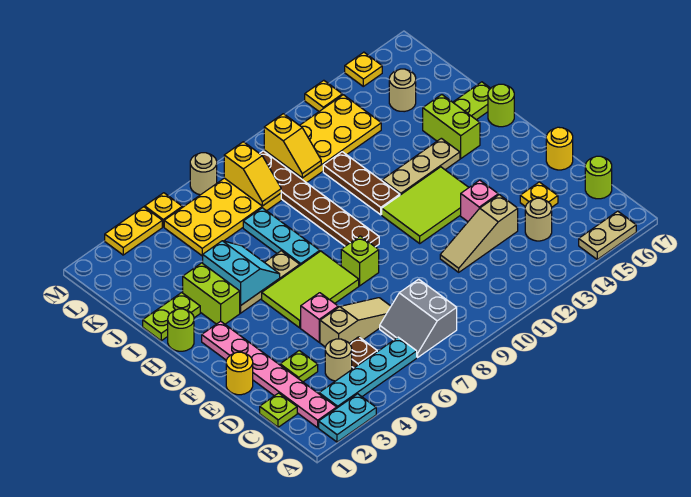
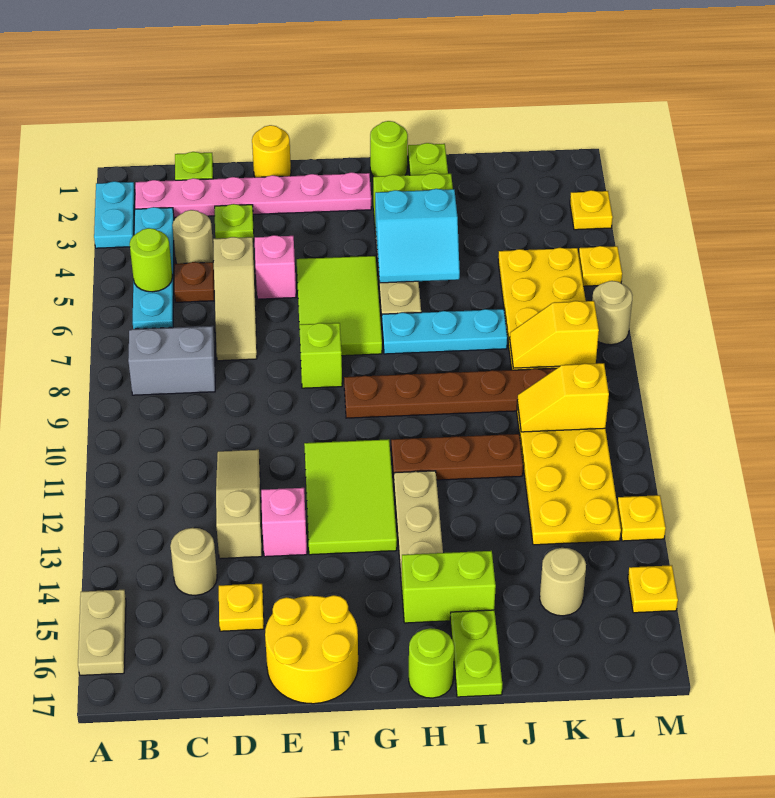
lime round brick C17 level 1 -> lime round brick B5 level 2
yellow round brick E17 level 1 -> yellow round brick E16:F17 level 1
yellow plate M3:M4 level 1 -> yellow plate M3 level 1

